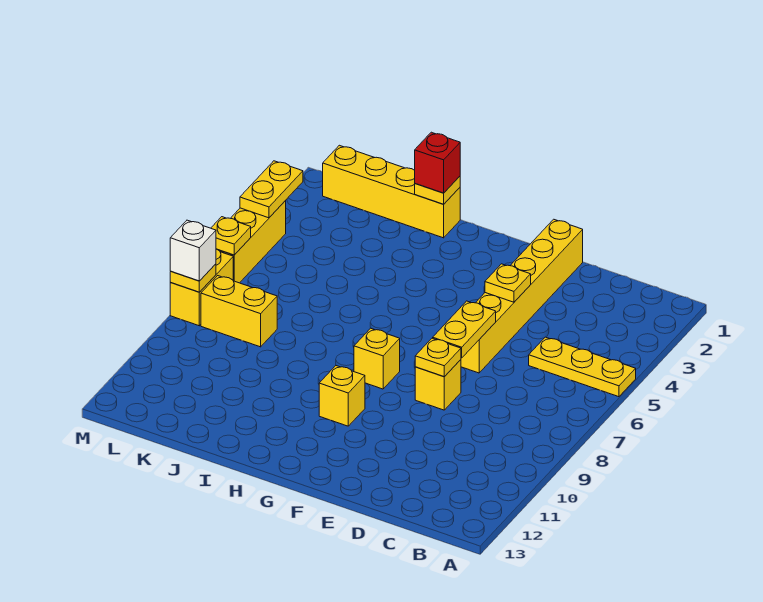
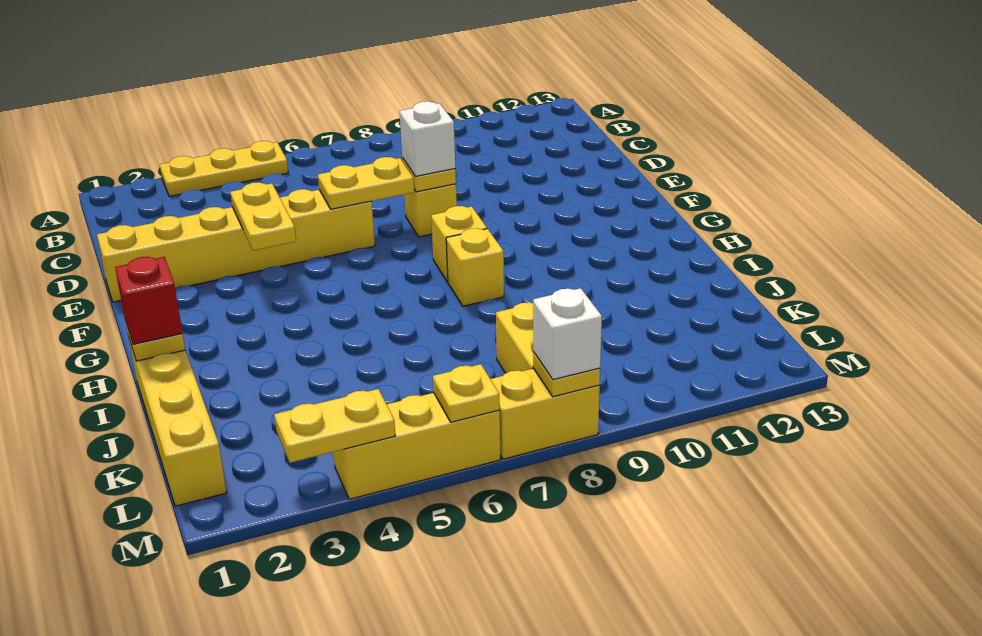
yellow plate A5:C5 level 1 -> yellow plate A3:A5 level 1
yellow plate E4 level 2 -> yellow plate E4:F4 level 2
none -> white brick E8 level 3
yellow brick G10 level 1 -> yellow brick H8 level 1

